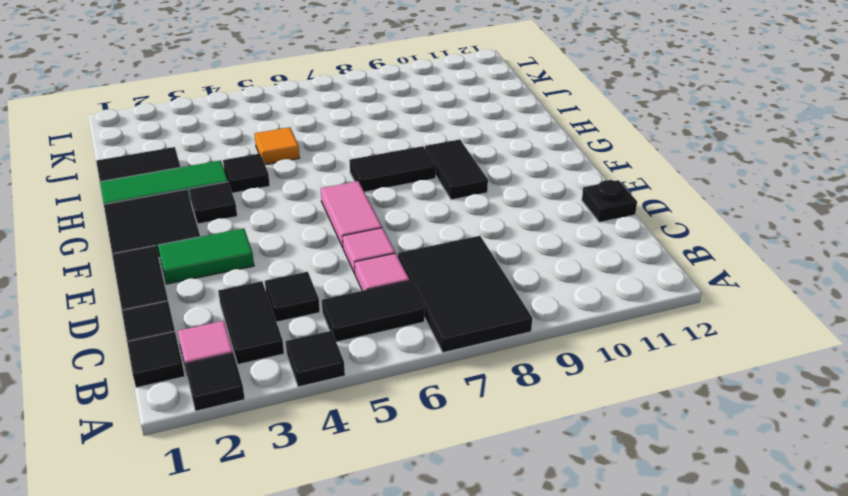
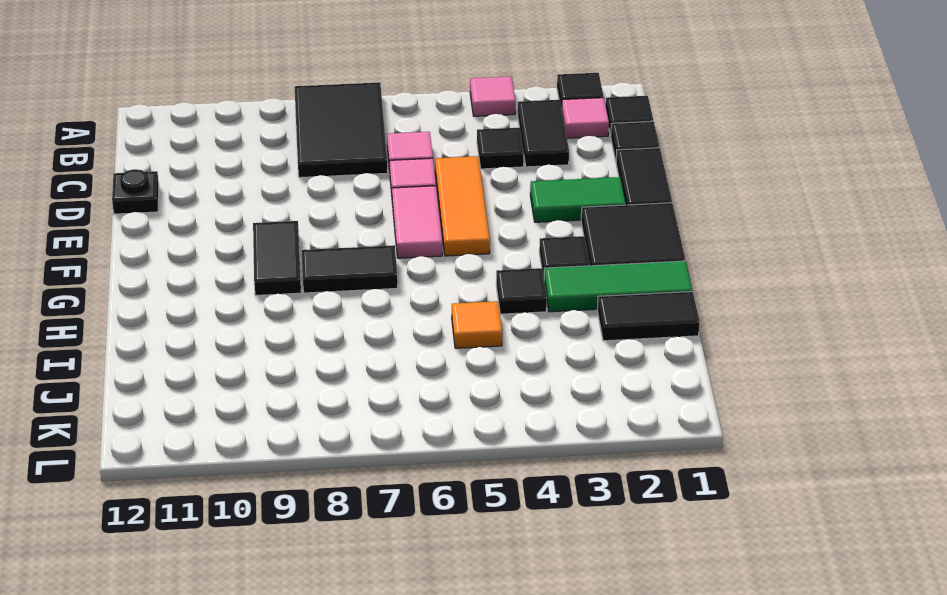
black tile A4 level 1 -> pink tile A4 level 1
black tile B5:B6 level 1 -> none
none -> orange tile D5:F5 level 1

